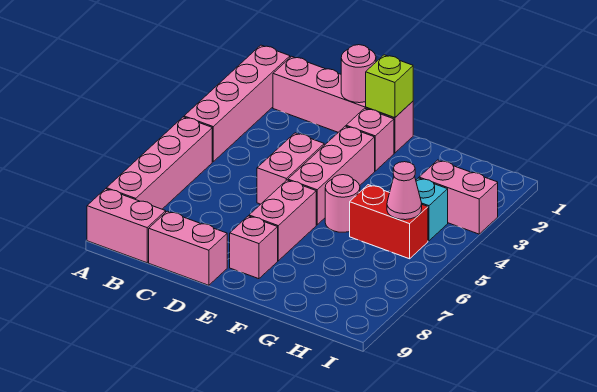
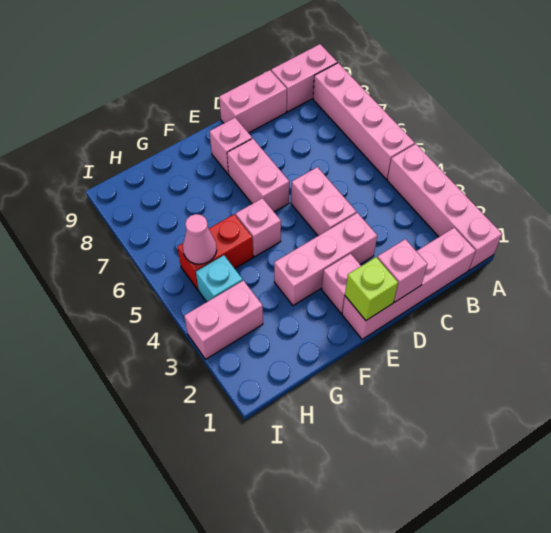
pink round brick D1 level 2 -> pink brick D1 level 2
pink brick E3:E5 level 1 -> pink brick D3:F3 level 1
pink round brick F5 level 1 -> pink brick F5 level 1

